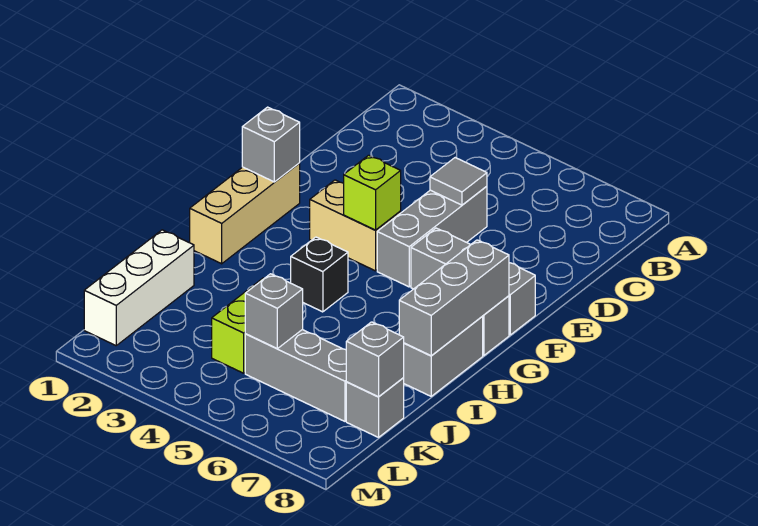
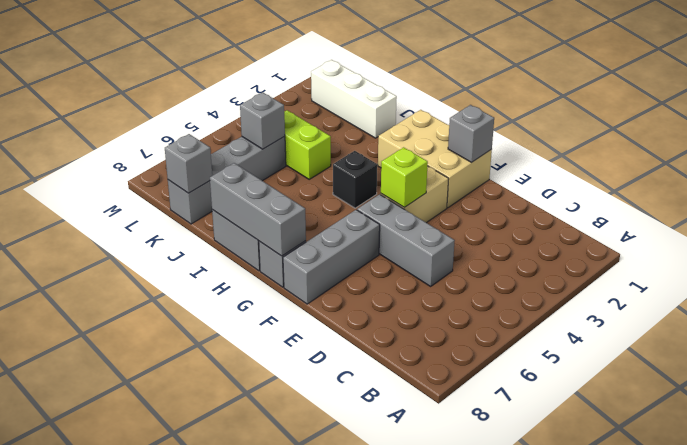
grey tile D5 level 2 -> none
tan brick F1:H1 level 1 -> tan brick F1:H2 level 1

